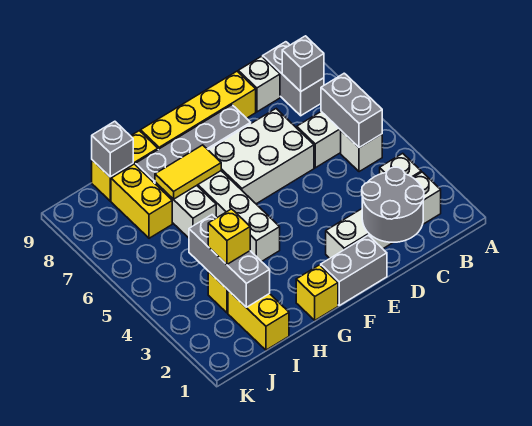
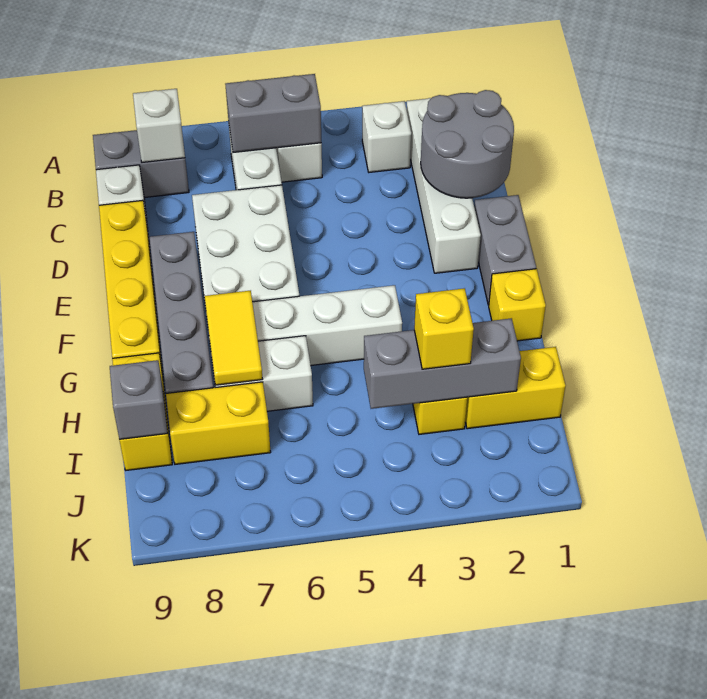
grey brick B8 level 2 -> white brick B8 level 2

